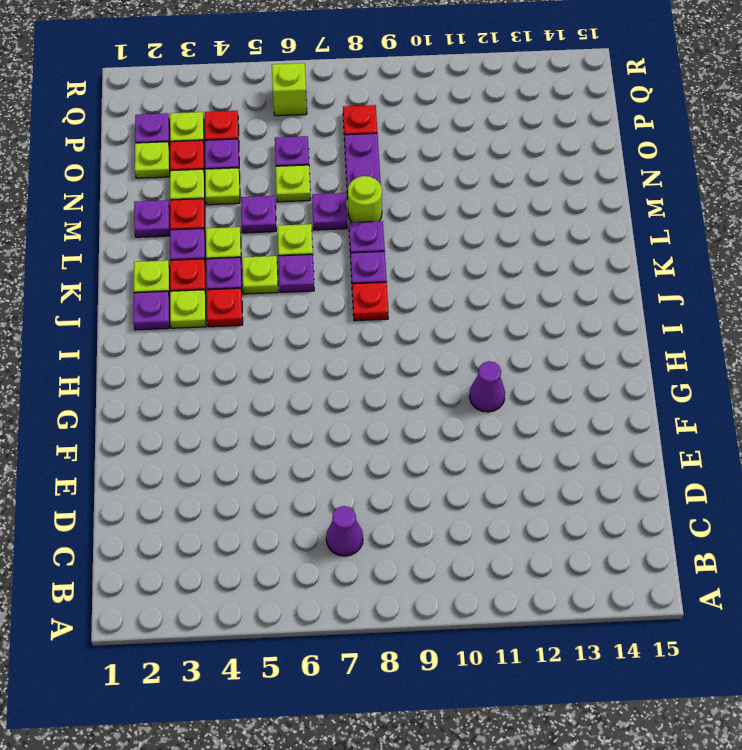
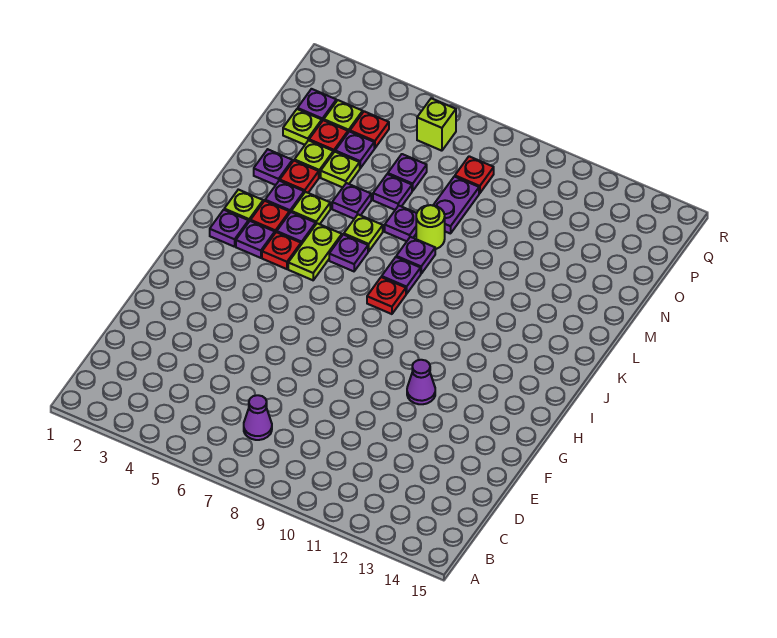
lime plate J3 level 1 -> purple plate J3 level 1
lime plate K5 level 1 -> lime plate J5:K5 level 1
lime plate N6 level 1 -> purple plate N6 level 1

